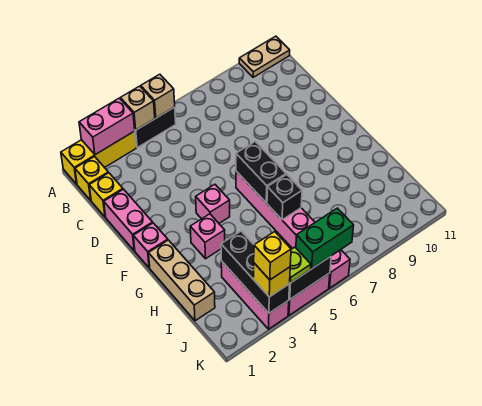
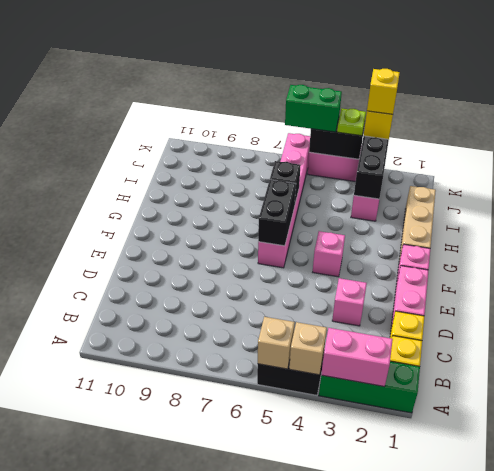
yellow brick A1:A3 level 1 -> green brick A1:A3 level 1
tan plate A10:A11 level 1 -> none
pink brick G3 level 1 -> pink brick D3 level 1

